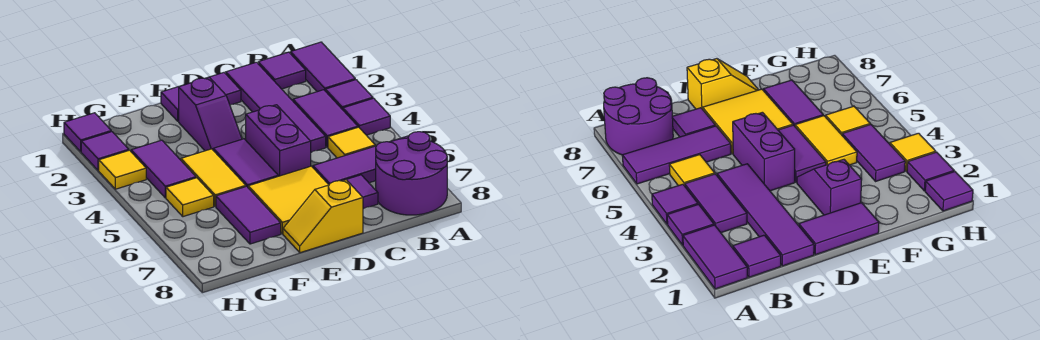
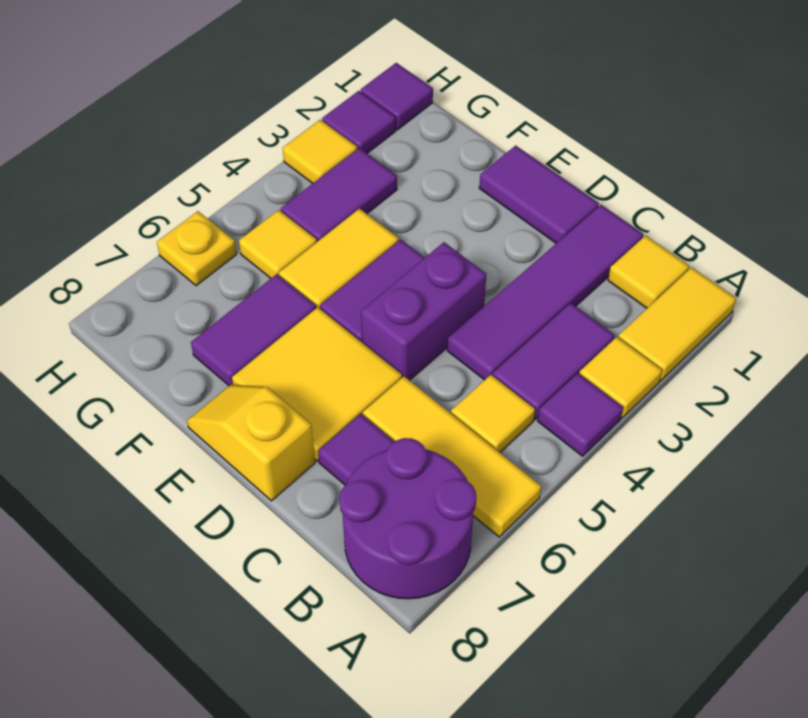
purple tile A1:A2 level 1 -> yellow tile A1:A2 level 1
purple tile A3 level 1 -> yellow tile A3 level 1
purple tile A6:C6 level 1 -> yellow tile A6:C6 level 1
purple tile B1 level 1 -> yellow tile B1 level 1
purple slope E2:E3 level 1 top 2 -> none
none -> yellow plate H6 level 1

